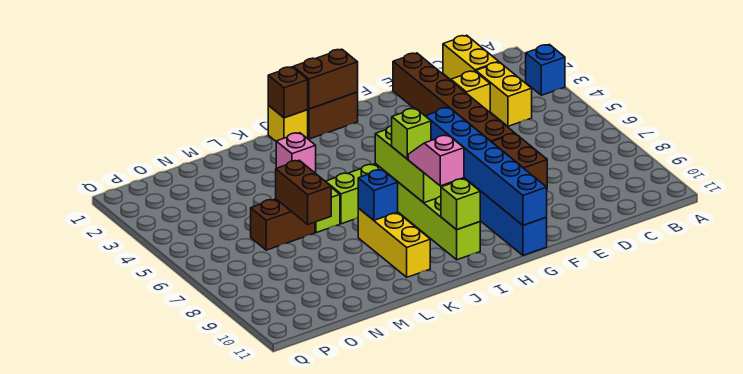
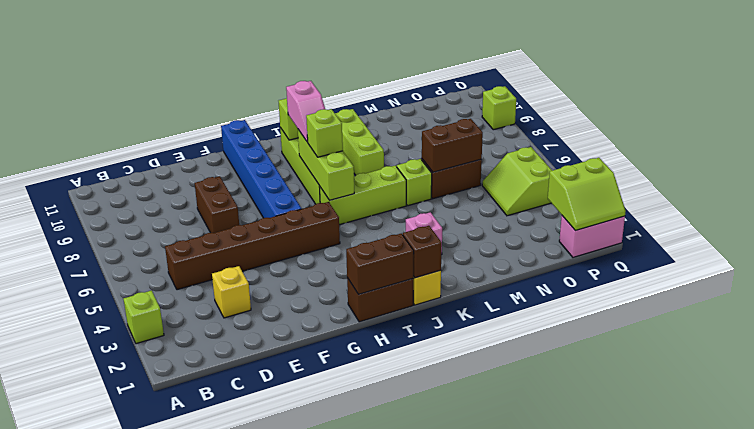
blue brick A3 level 1 -> lime brick A3 level 1
yellow brick C1:C2 level 1 -> none
yellow brick C3:C4 level 1 -> none
brown brick E1:E6 level 1 -> brown brick C5:H5 level 1
blue brick G6:G11 level 2 -> none
yellow brick K8:K10 level 1 -> lime brick K8:K10 level 1
blue brick K8 level 2 -> none
brown brick M6:M7 level 2 -> brown brick M6:N6 level 2
none -> lime slope O4:P5 level 1 top P
none -> pink brick P1:Q1 level 1
none -> lime slope P1:Q2 level 2 top 2
none -> lime brick Q9 level 1

